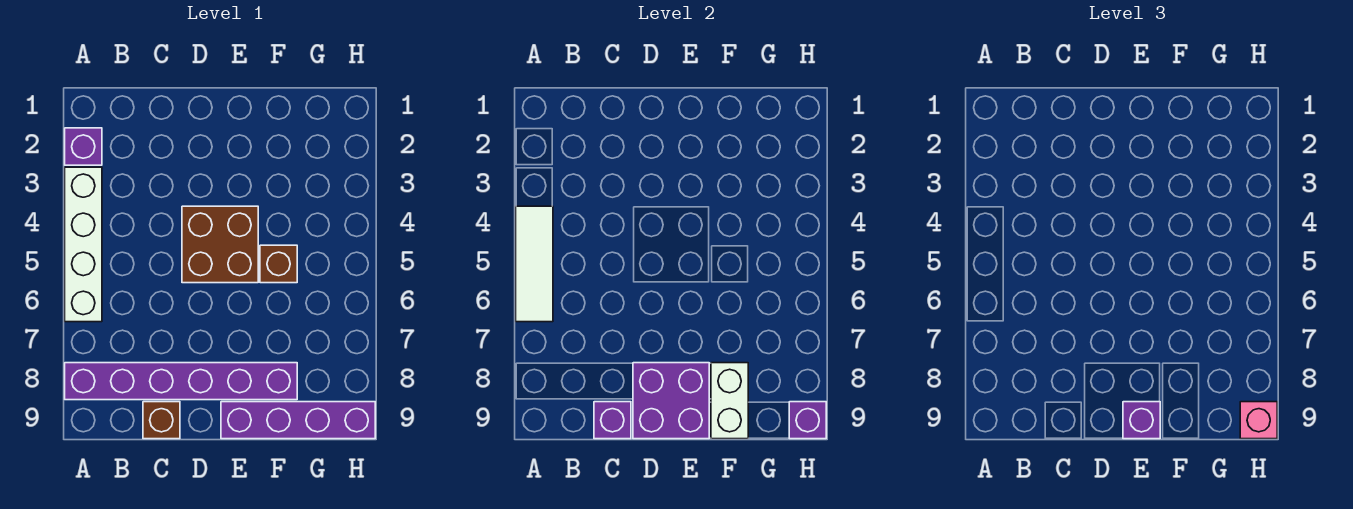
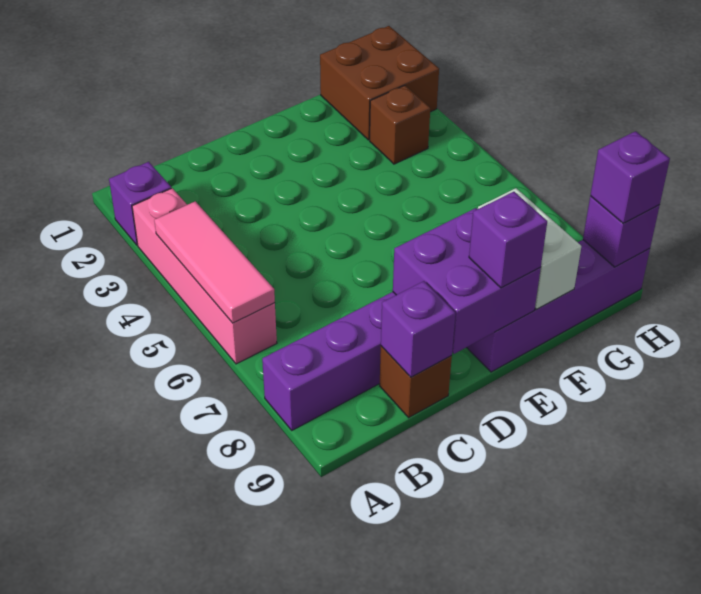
white brick A3:A6 level 1 -> pink brick A3:A6 level 1
white tile A4:A6 level 2 -> pink tile A4:A6 level 2
brown brick D4:E5 level 1 -> brown brick G1:H2 level 1
brown brick F5 level 1 -> brown brick G3 level 1
pink brick H9 level 3 -> purple brick H9 level 3

